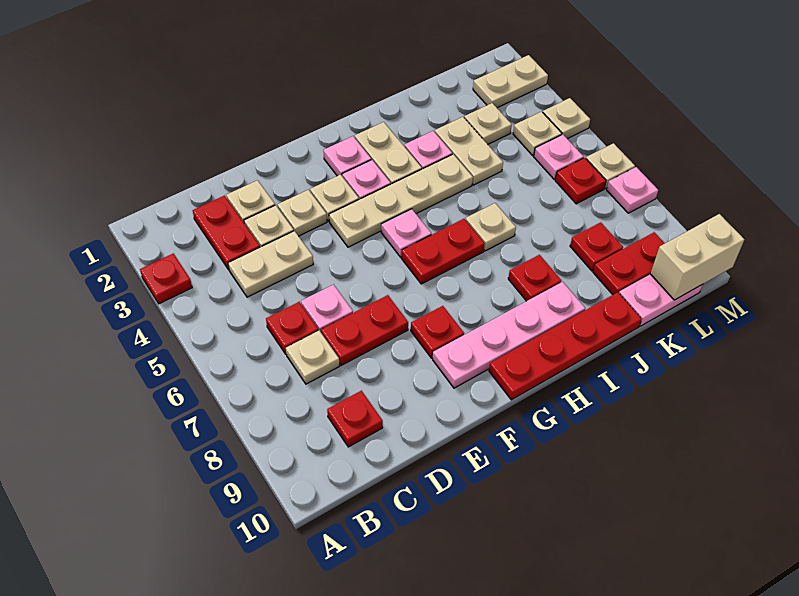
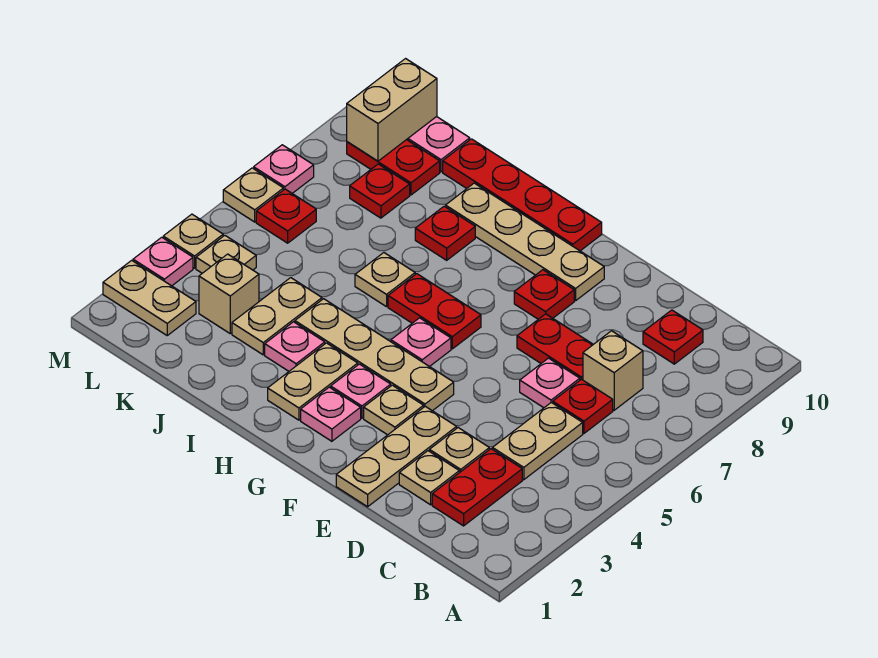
red plate A3 level 1 -> none
tan plate C4:D4 level 1 -> tan plate C4:C5 level 1
tan plate C7 level 1 -> tan brick C7 level 1
tan plate E3 level 1 -> tan plate E1:E3 level 1
pink plate F9:I9 level 1 -> tan plate F9:I9 level 1
tan plate K3 level 1 -> tan brick K3 level 1
pink plate L5 level 1 -> pink plate M3 level 1
tan brick L10:M10 level 2 -> tan brick L9:L10 level 2

